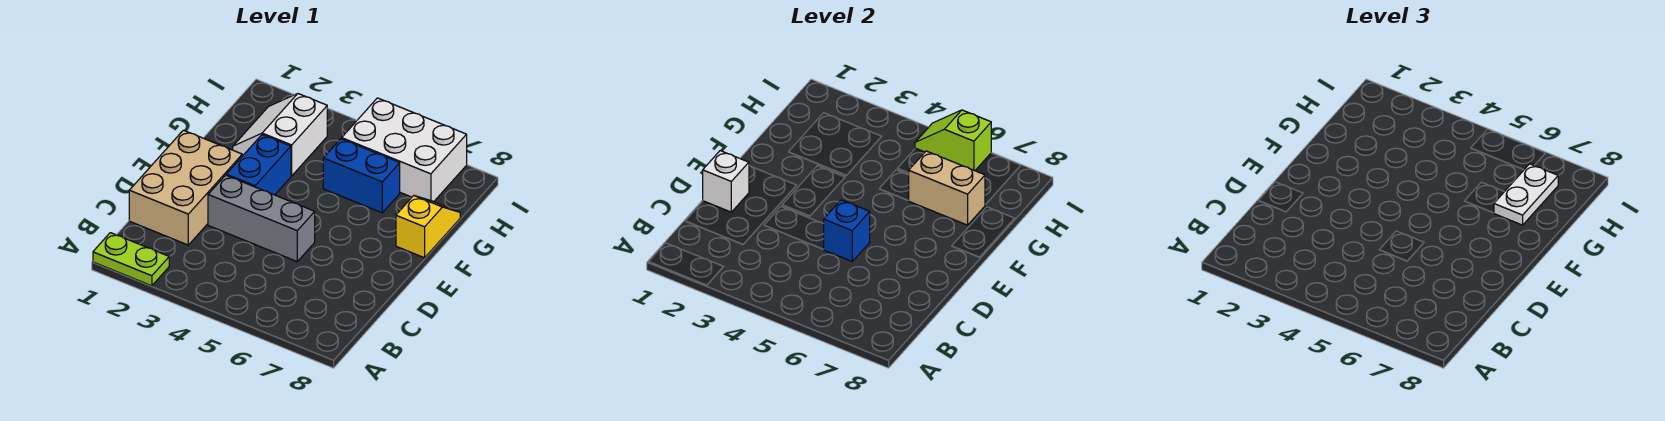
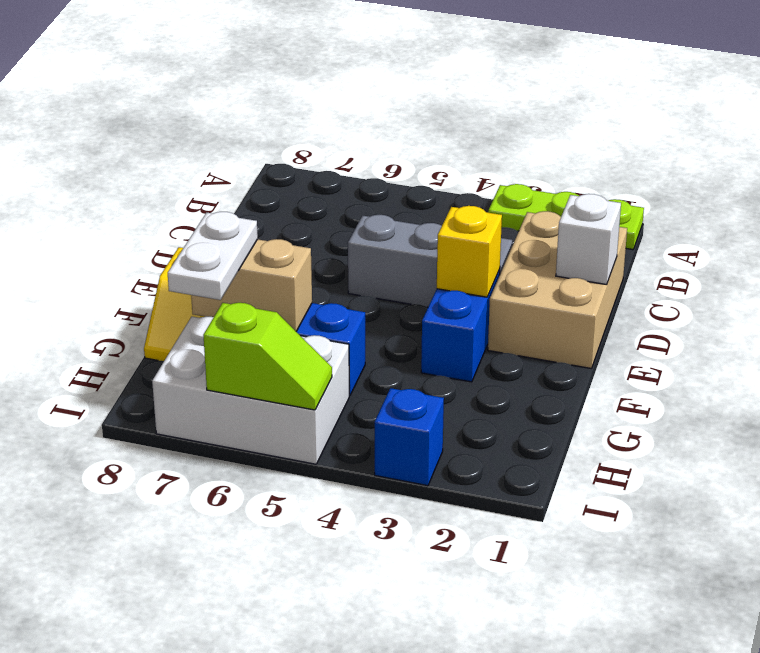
lime plate A1:A2 level 1 -> lime plate A1:A3 level 1
blue brick D5 level 2 -> blue brick I3 level 1
none -> yellow brick E3 level 2
white slope G2:H3 level 1 top 3 -> none

